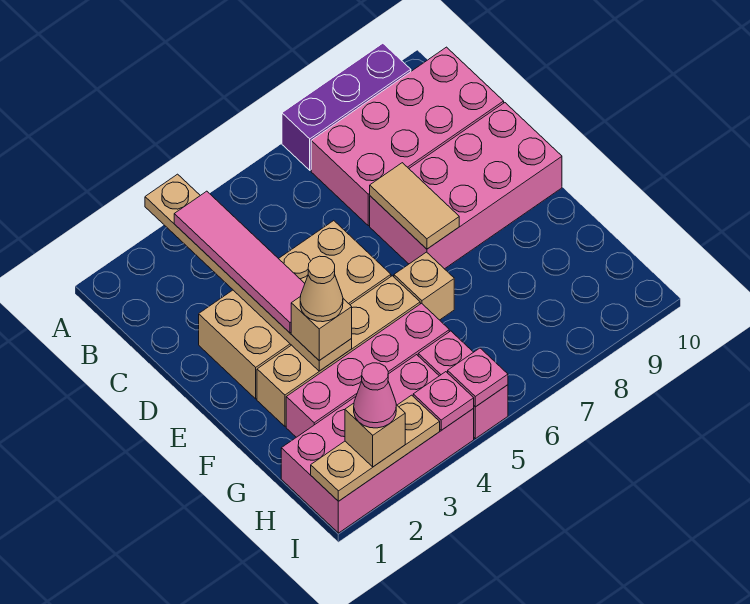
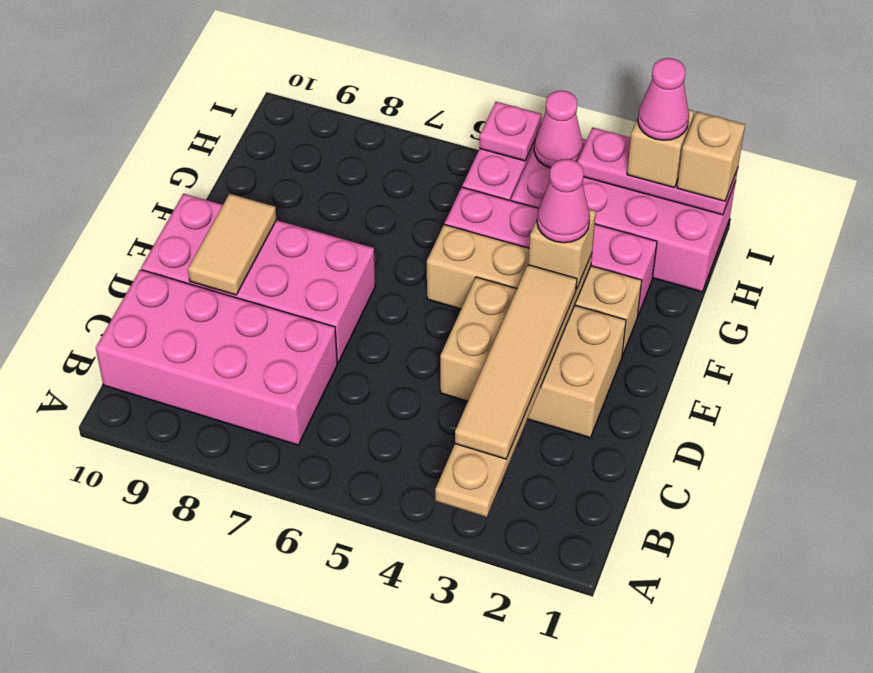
purple brick A7:A9 level 1 -> none
pink tile B3:E3 level 3 -> tan tile B3:E3 level 3
tan brick D2:E5 level 1 -> tan brick D2:E4 level 1
tan tile D7:E7 level 2 -> tan tile D9:E9 level 2
tan cone F3 level 4 -> pink cone F3 level 4
tan brick F6 level 1 -> tan brick I1 level 3
tan plate I1:I3 level 2 -> pink plate I1:I3 level 2
pink plate I4 level 2 -> pink cone I4 level 2

